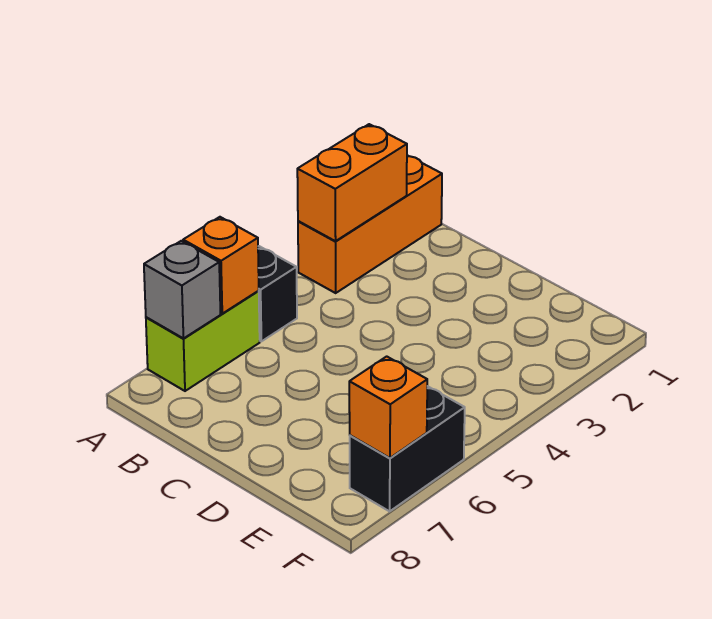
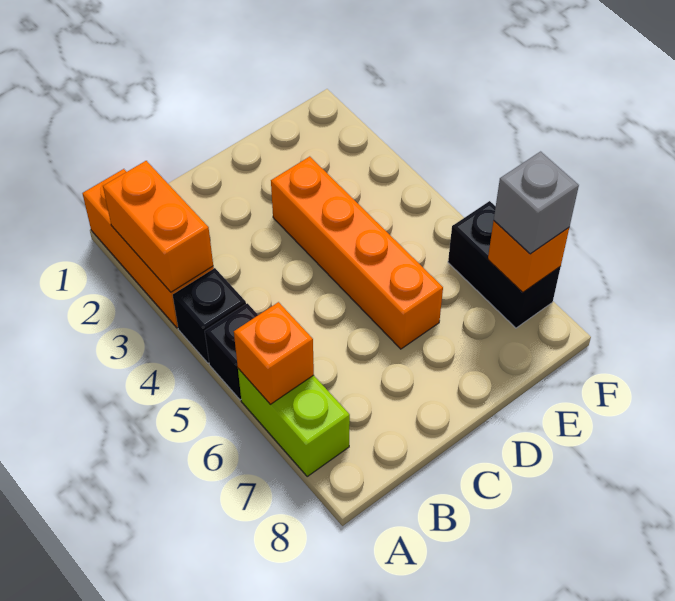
none -> black brick A4 level 1
grey brick A7 level 2 -> grey brick F7 level 3
none -> orange brick D3:D6 level 1

